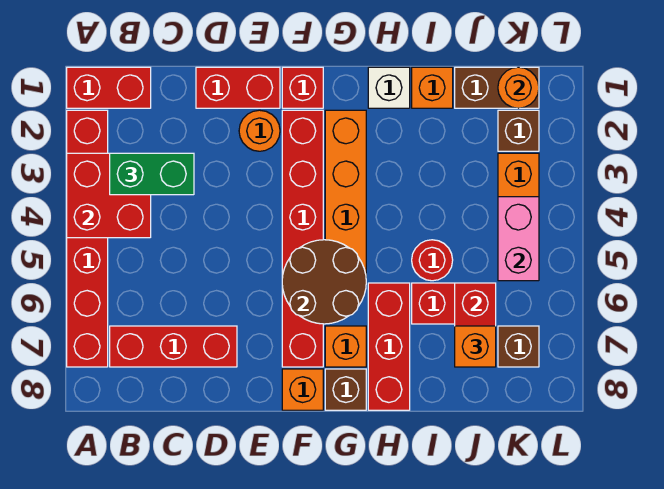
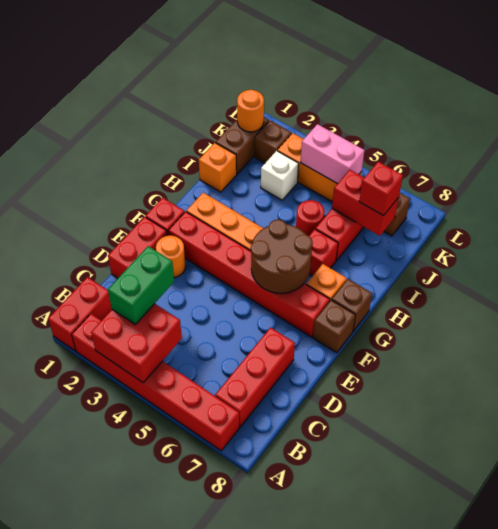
orange brick F8 level 1 -> brown brick F8 level 1
white brick H1 level 1 -> white brick J3 level 1
red brick H6:H8 level 1 -> red brick H6 level 1
orange brick J7 level 3 -> red brick J7 level 3

